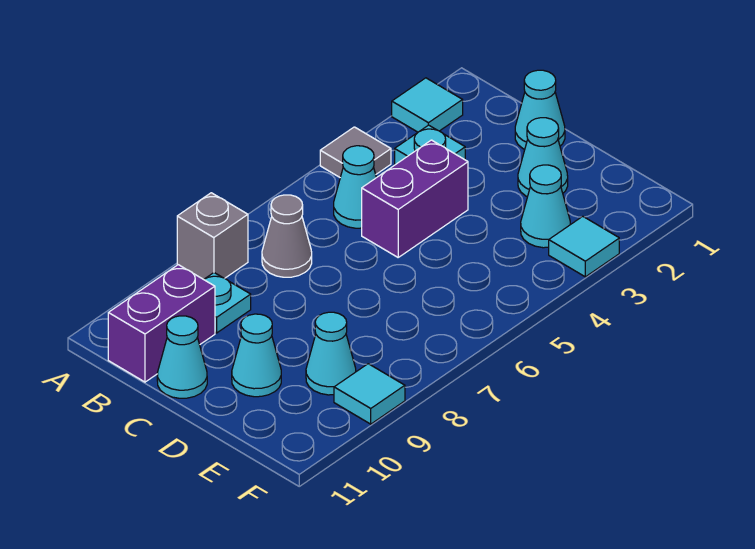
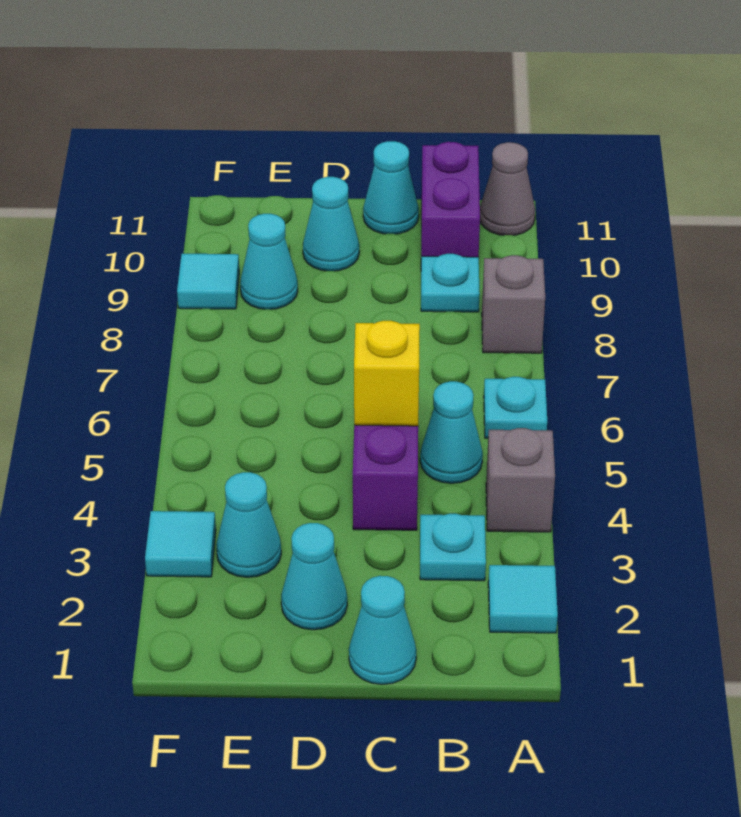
grey tile A4 level 1 -> grey brick A4 level 1
none -> cyan plate A6 level 1
grey cone B7 level 1 -> grey cone A11 level 1
none -> yellow brick C5 level 2

